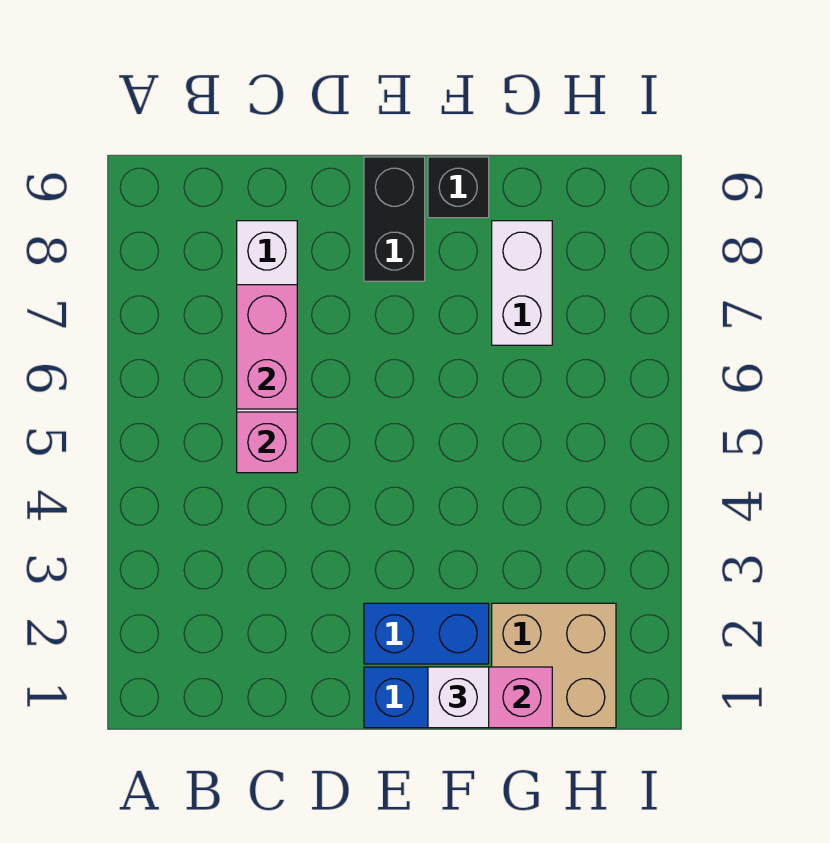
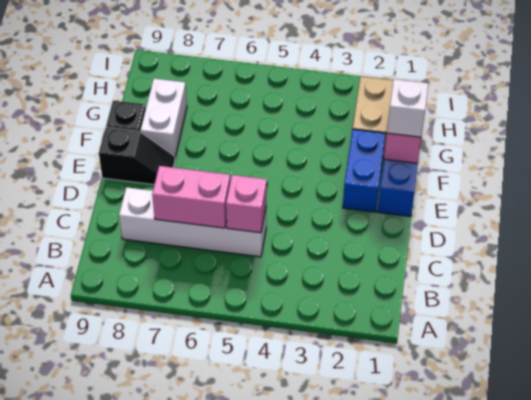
black brick E8:E9 level 1 -> black slope E8:E9 level 1 top 9
white brick G7:G8 level 1 -> white brick F8:G8 level 1

